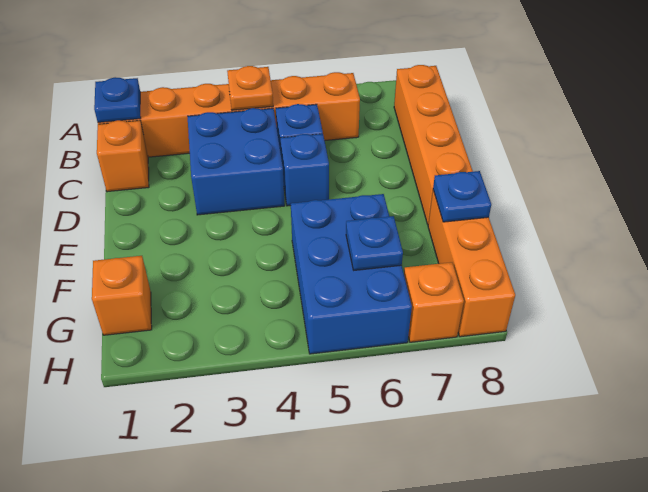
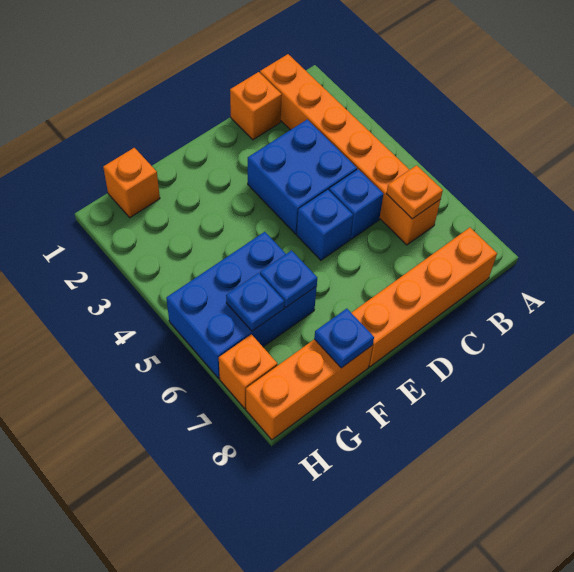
blue plate B1 level 2 -> blue plate F6 level 2
orange plate B4 level 2 -> orange plate B6 level 2

